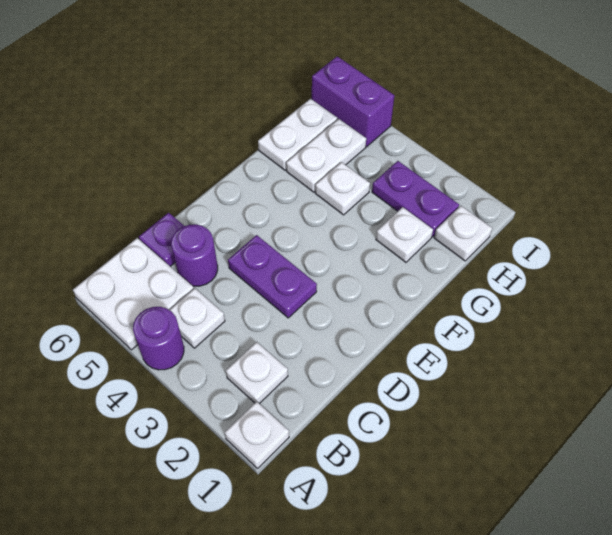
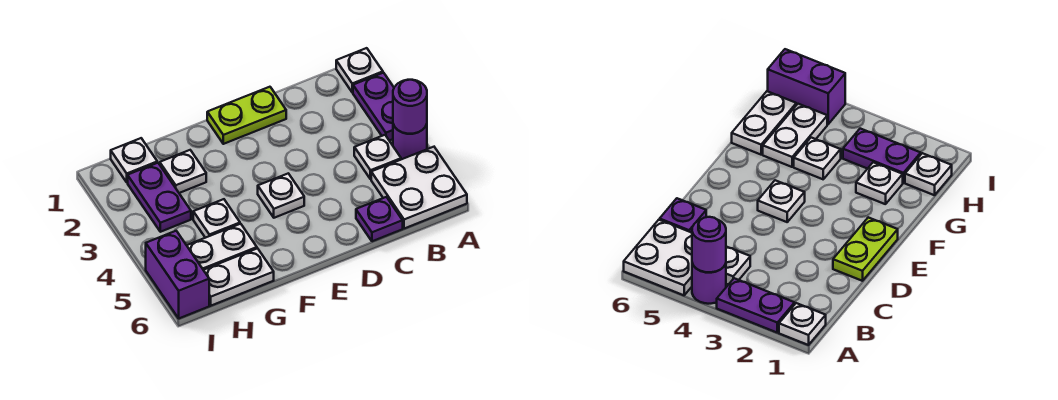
white plate B2 level 1 -> white plate E4 level 1
purple round brick C5 level 1 -> purple round brick A4 level 2
none -> lime plate D1:E1 level 1
purple plate D3:D4 level 1 -> purple plate A2:A3 level 1

